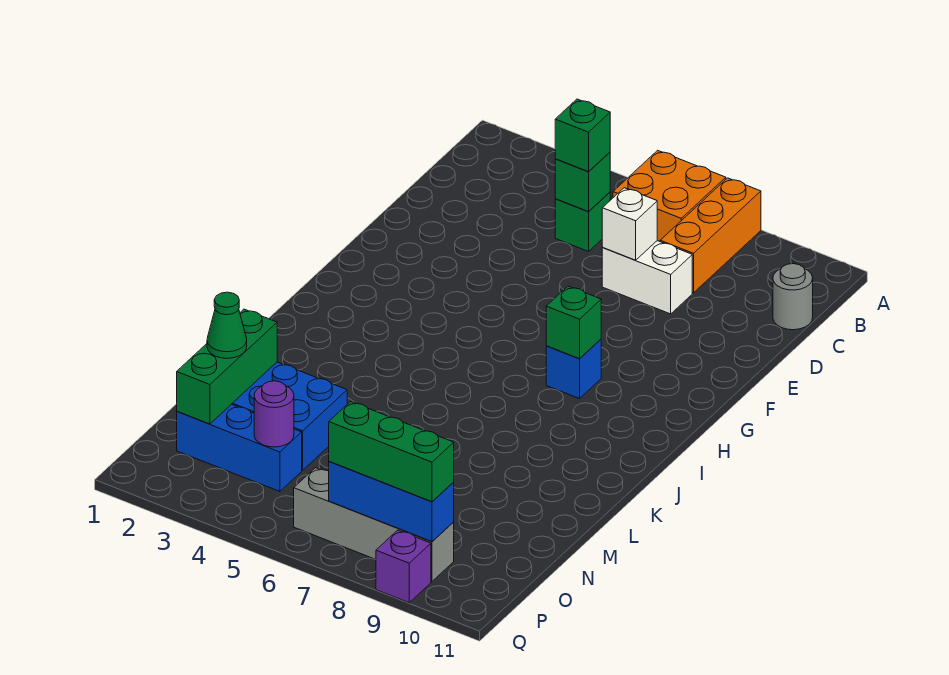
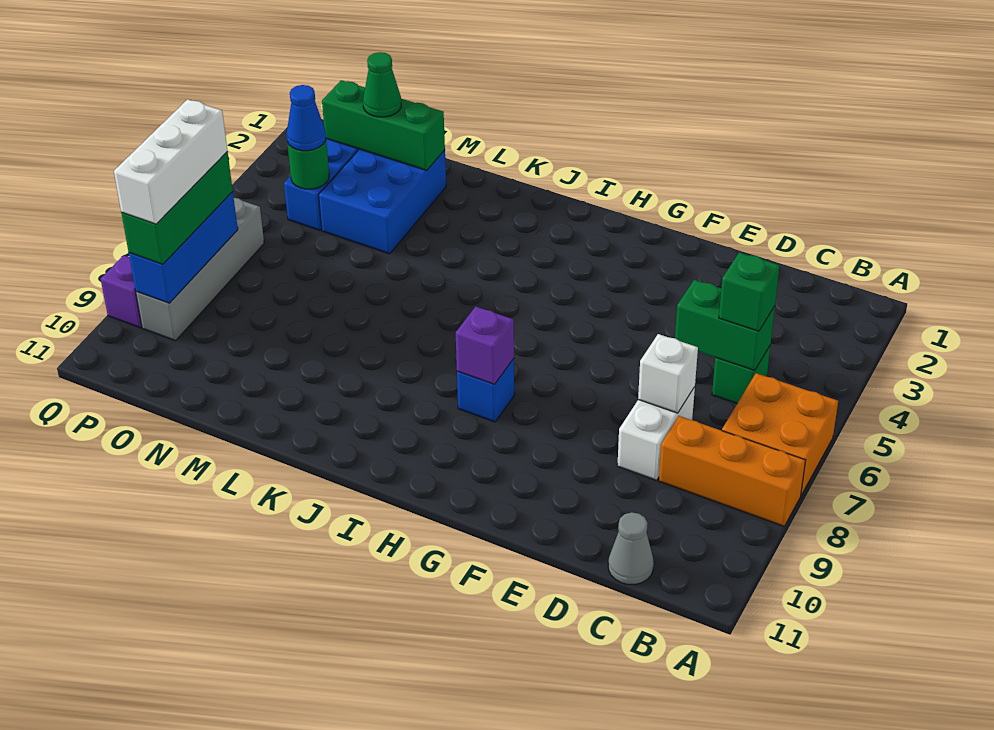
green brick C5 level 2 -> green brick C5:D5 level 2
grey round brick C11 level 1 -> grey cone C11 level 1
green brick H8 level 2 -> purple brick H8 level 2
purple round brick O4 level 2 -> green round brick O4 level 2
none -> blue cone O4 level 3
none -> white brick P7:P9 level 4

